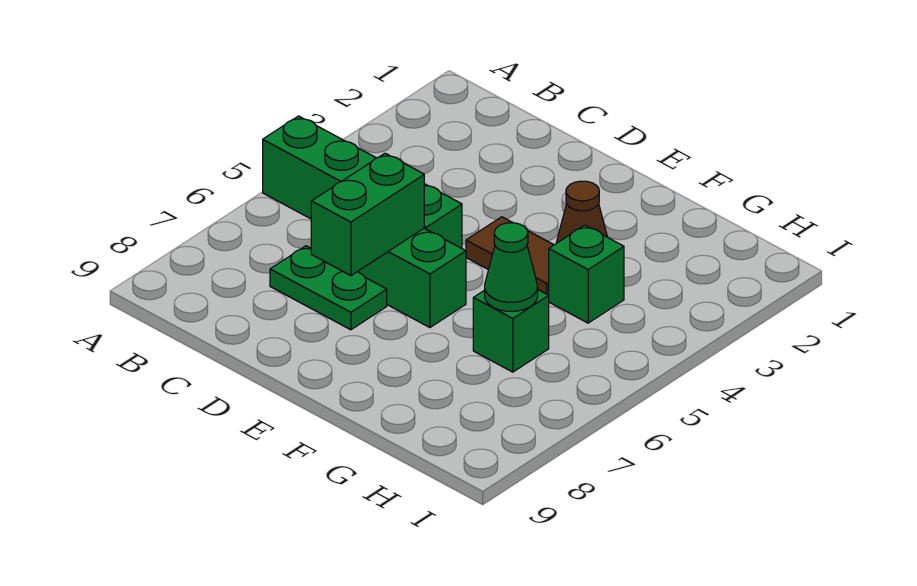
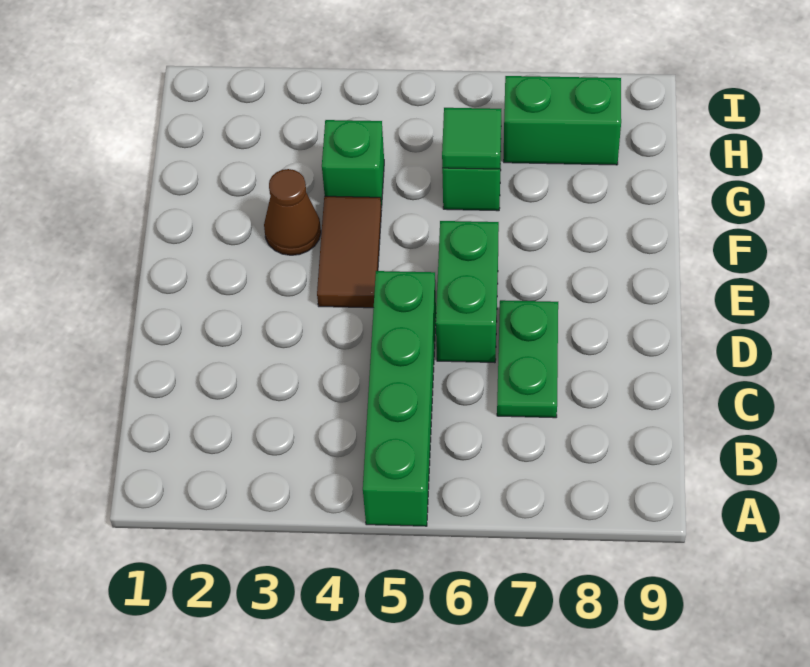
green brick D6:D7 level 2 -> green brick H7:H8 level 1
green cone G6 level 2 -> green tile G6 level 2

